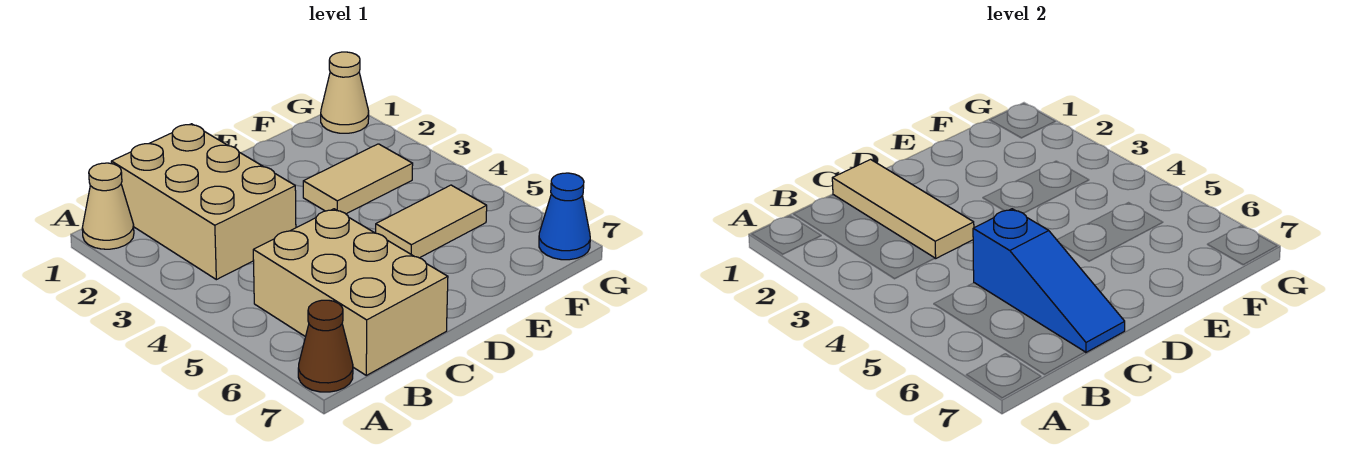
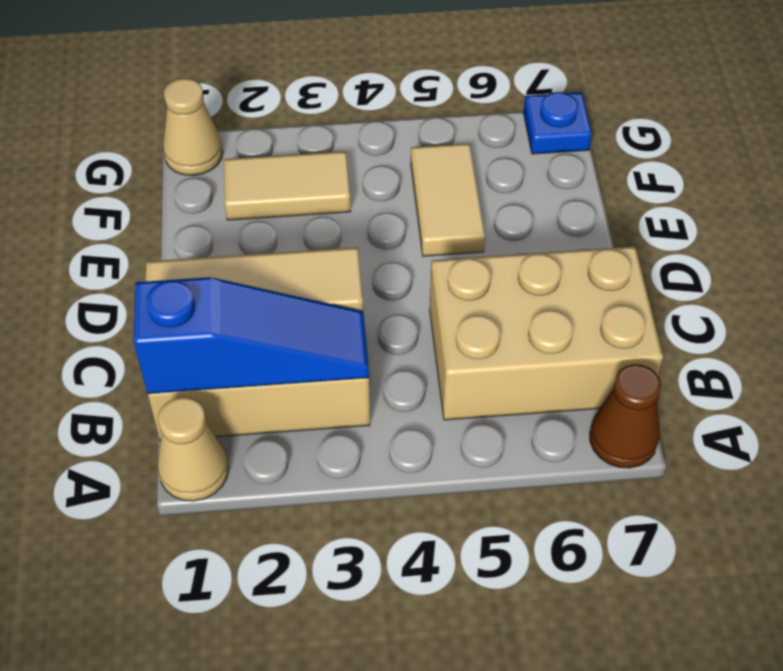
blue slope C5:C7 level 2 top 5 -> blue slope B1:B3 level 2 top 1
tan tile E3:F3 level 1 -> tan tile F2:F3 level 1
blue cone G7 level 1 -> blue plate G7 level 1

